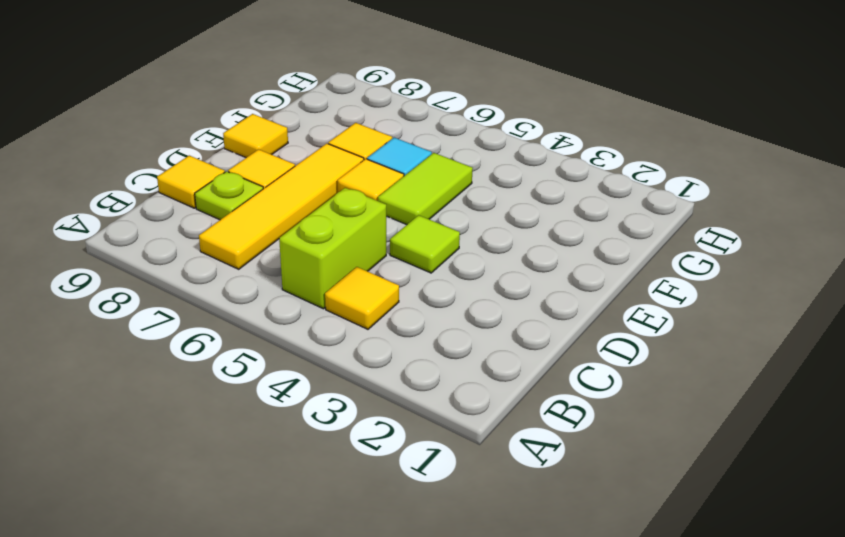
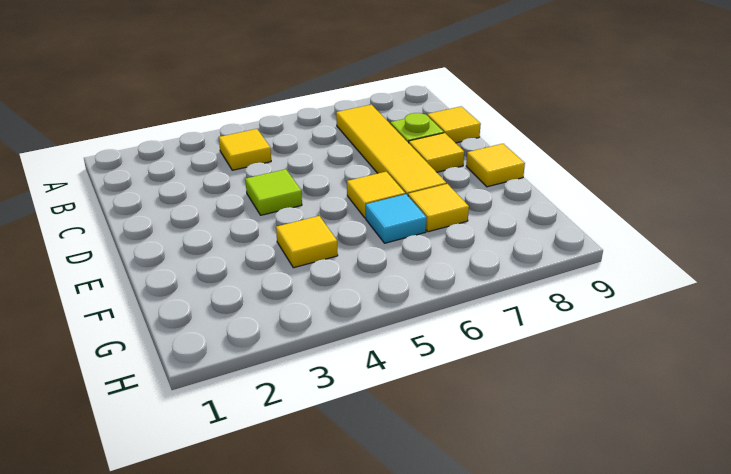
lime brick B5:C5 level 1 -> none
lime tile E5:F5 level 1 -> none
none -> yellow tile F4 level 1

